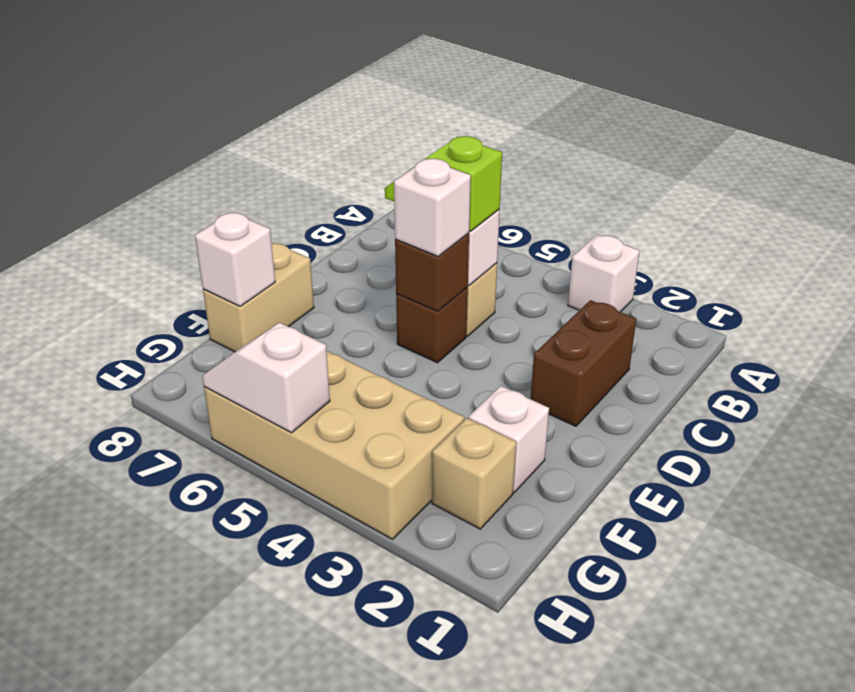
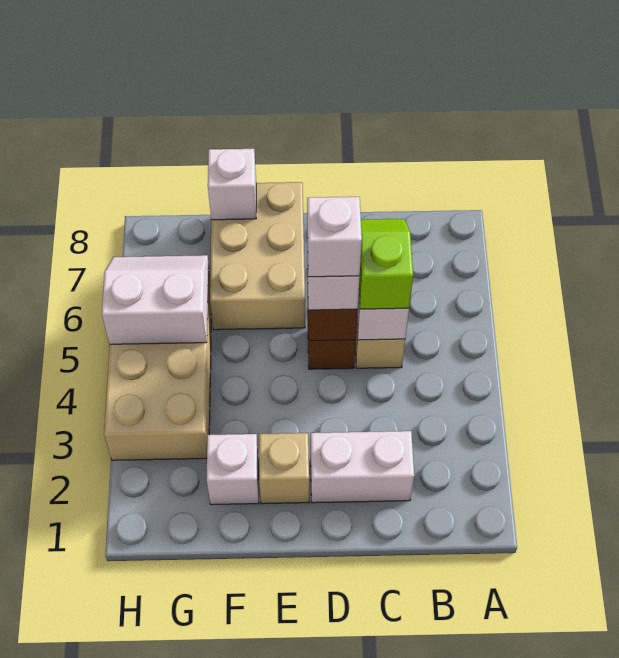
white brick A3 level 1 -> white brick D5 level 4
brown brick C2:D2 level 1 -> white brick C2:D2 level 1
tan brick E8:F8 level 1 -> tan brick E6:F8 level 1
tan brick G2 level 1 -> tan brick E2 level 1
white slope H5:H6 level 2 top 5 -> white slope G5:H6 level 2 top 5

